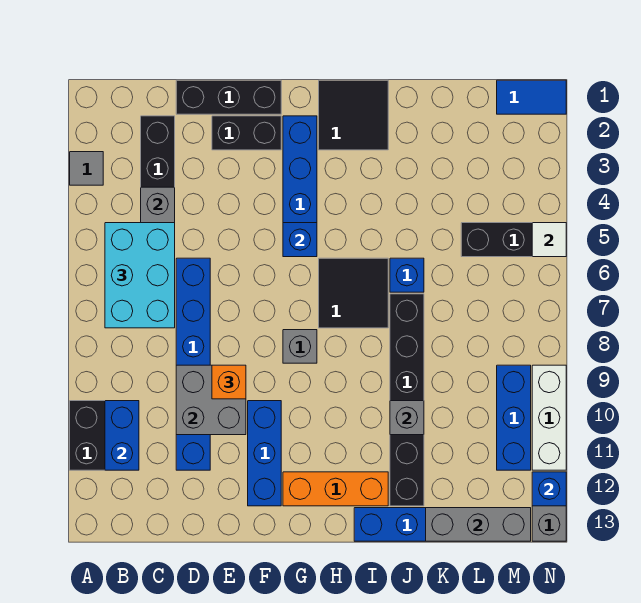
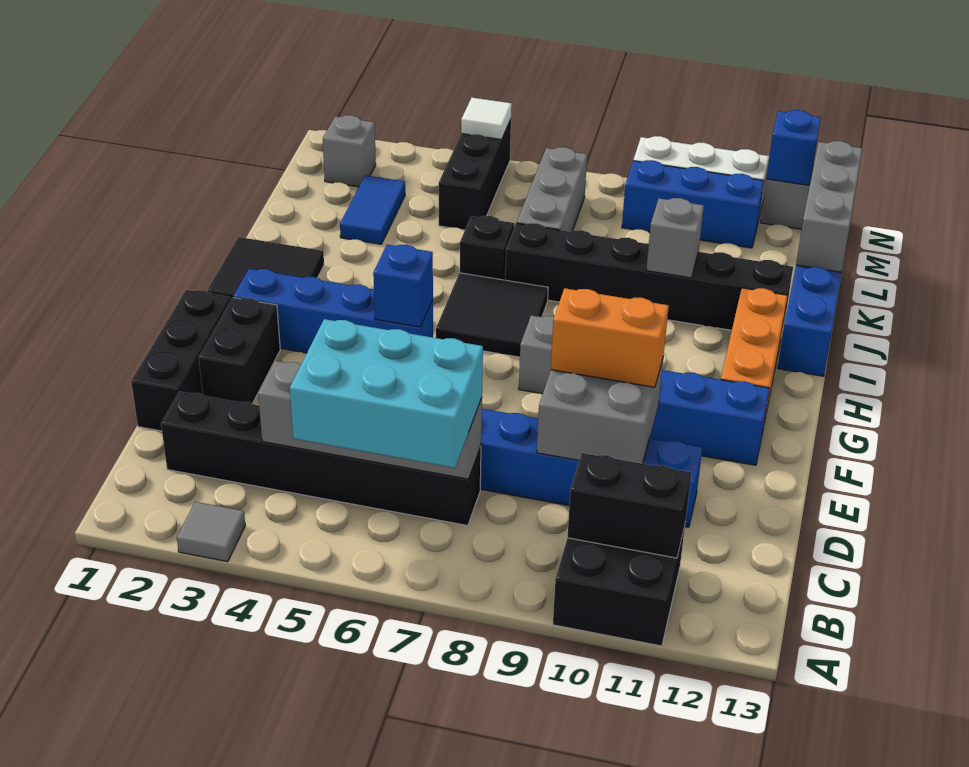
blue brick B10:B11 level 2 -> black brick B10:B11 level 2
orange brick E9 level 3 -> orange brick E9:E10 level 3
blue brick J6 level 1 -> black brick J6 level 1
none -> grey brick K7:M7 level 1
blue tile M1:N1 level 1 -> blue tile K3:L3 level 1
none -> grey brick M2 level 1

